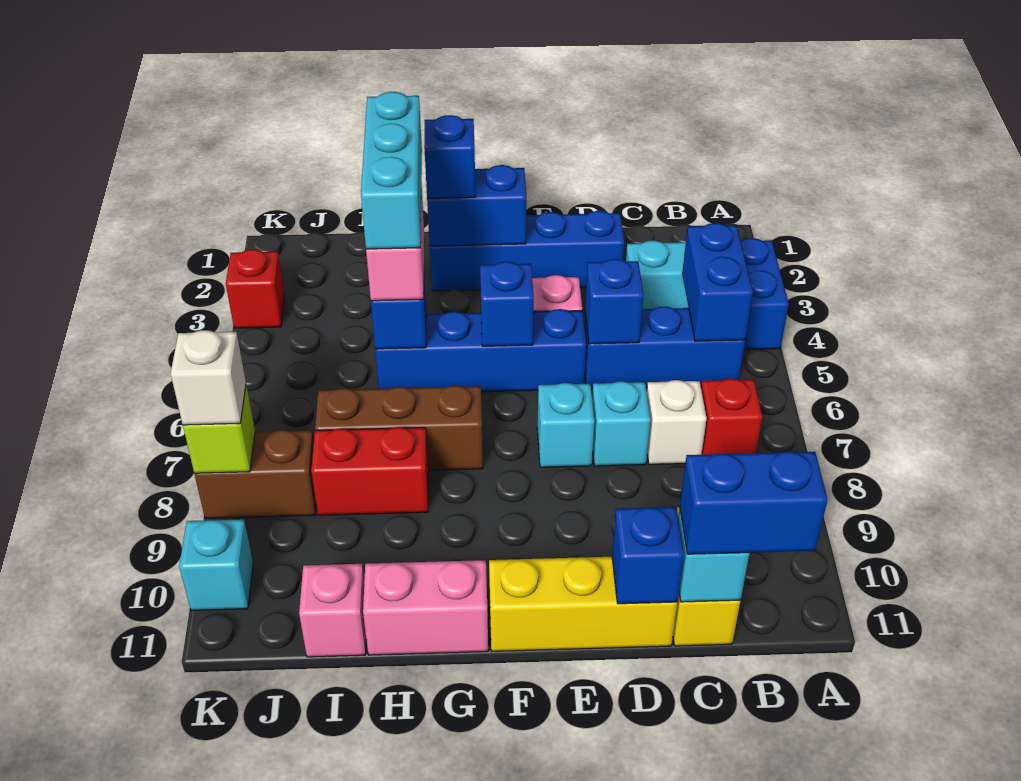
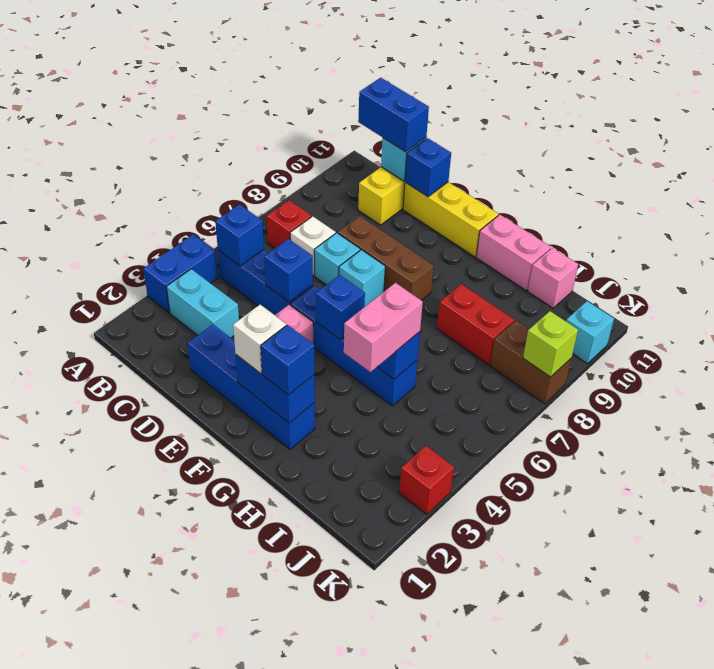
blue brick B4:B5 level 2 -> blue brick B5 level 2
brown brick G7:I7 level 1 -> brown brick D8:F8 level 1
cyan brick H3:H5 level 4 -> none
white brick K8 level 3 -> white brick F2 level 3

